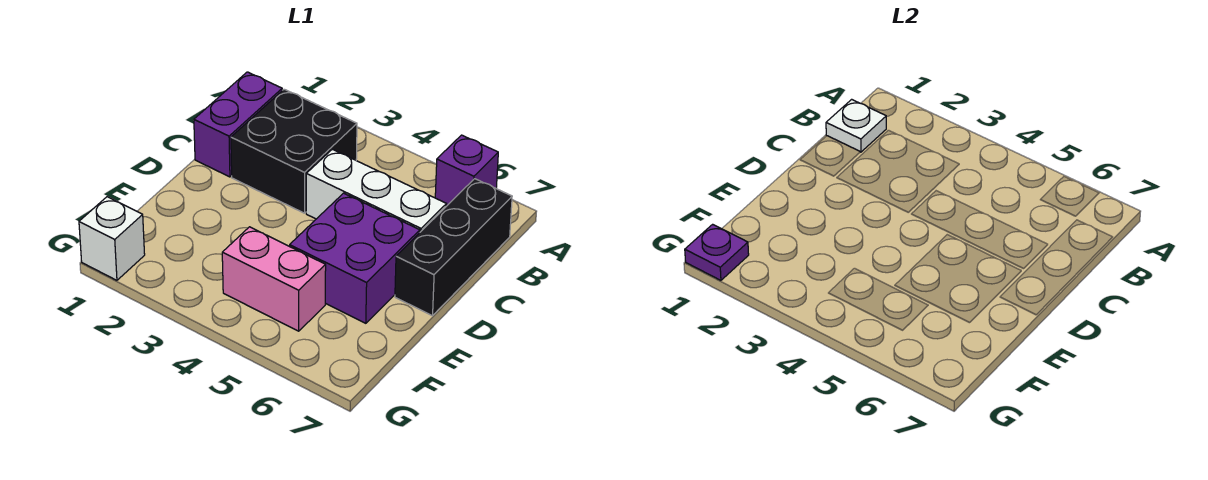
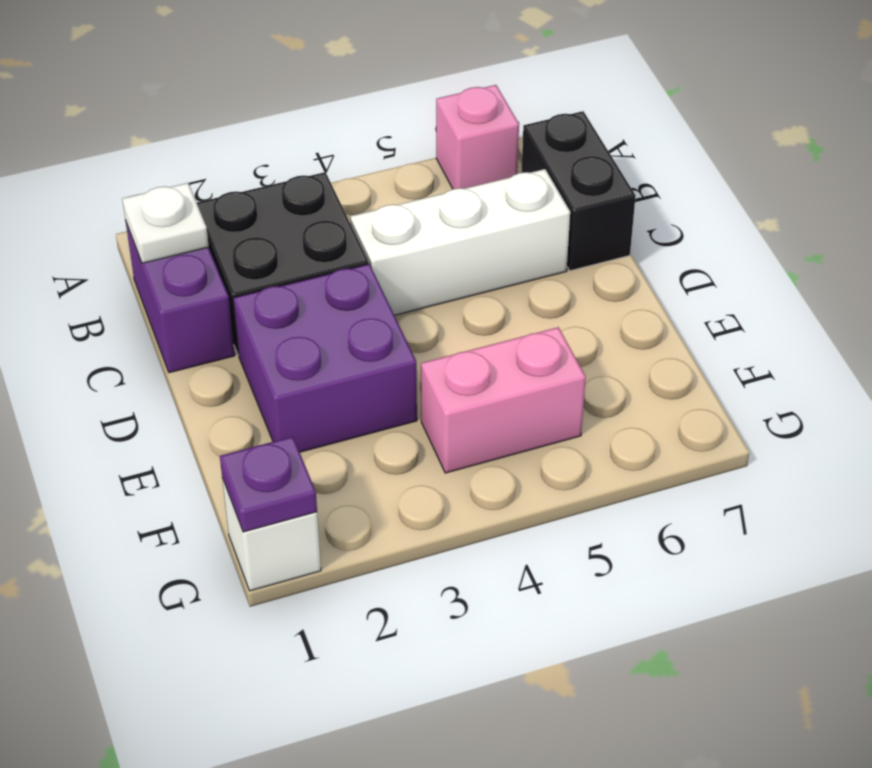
purple brick A6 level 1 -> pink brick A6 level 1
black brick B7:D7 level 1 -> black brick B7:C7 level 1
purple brick D5:E6 level 1 -> purple brick D2:E3 level 1

